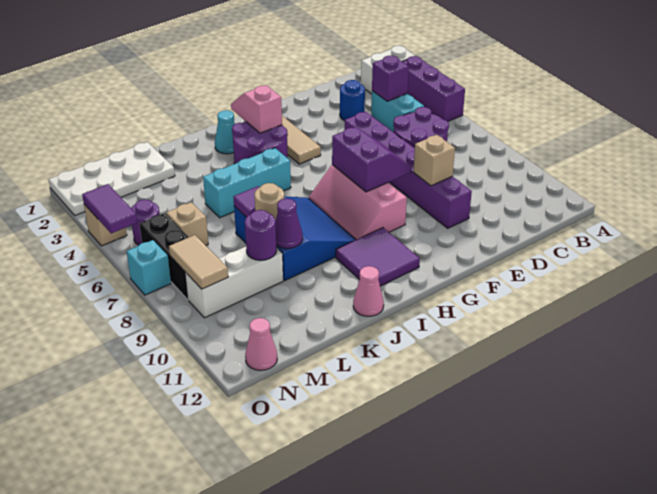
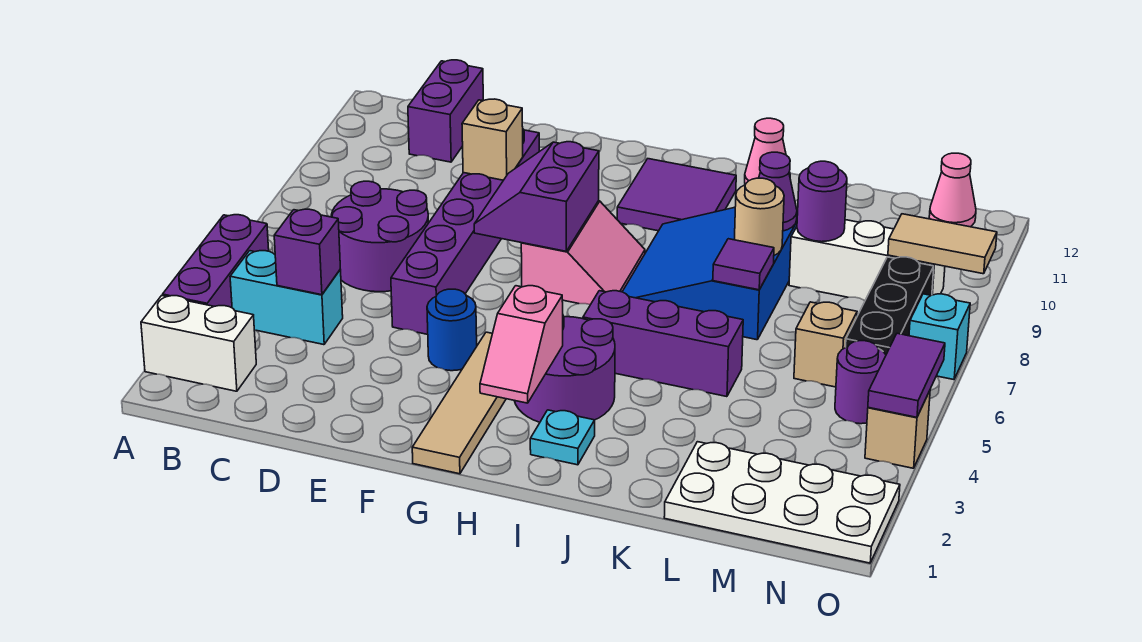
cyan brick C4:C5 level 1 -> cyan brick B4:C4 level 1
none -> purple brick C11:C12 level 1
blue round brick D3 level 1 -> blue round brick F4 level 1
pink slope G7:H9 level 1 top G -> pink slope G7:H8 level 1 top G
cyan cone I2 level 1 -> cyan plate I2 level 1
cyan brick I5:K5 level 1 -> purple brick I5:K5 level 1
tan tile N8:N9 level 2 -> tan tile N9:O9 level 2

